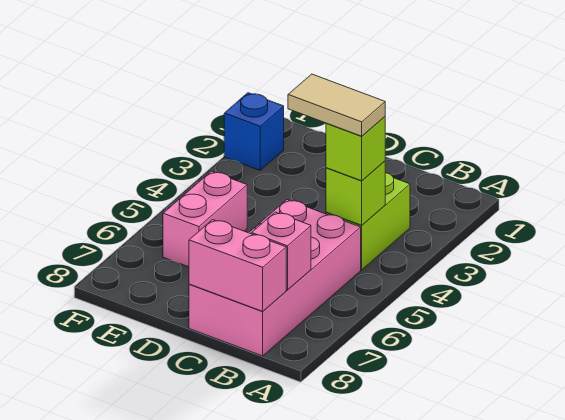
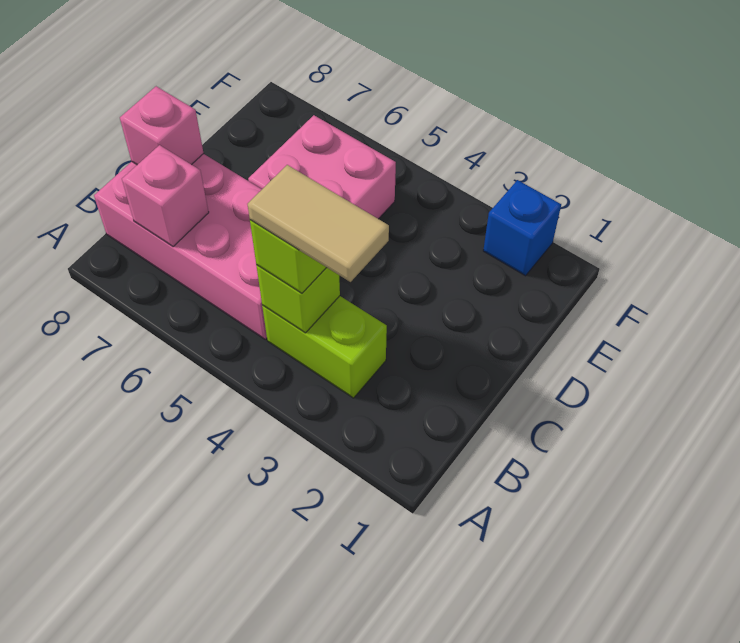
tan tile B4:C4 level 4 -> tan tile B3:B4 level 4
pink brick B8:C8 level 2 -> pink brick C8 level 2
pink brick E5:E6 level 1 -> pink brick D5:E6 level 1

